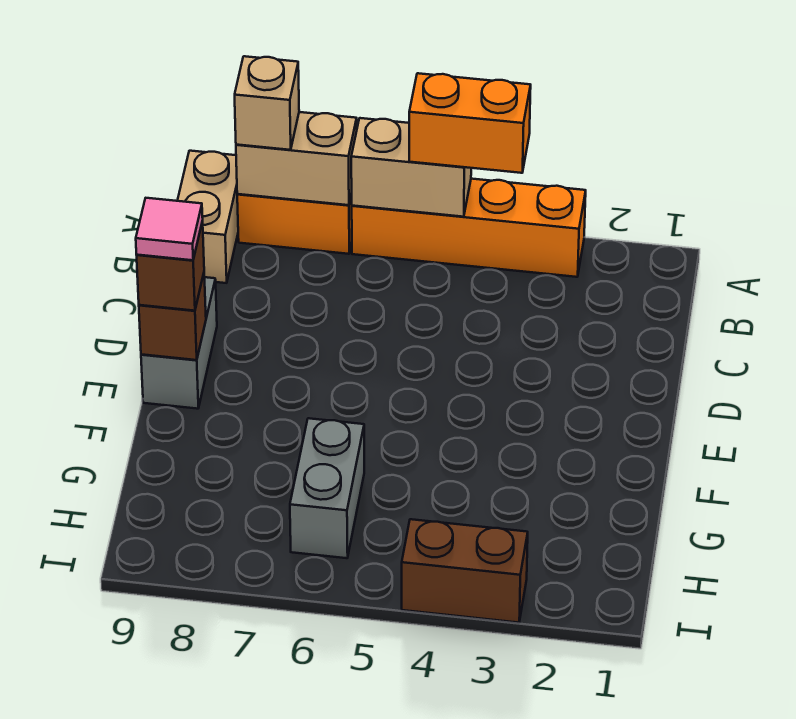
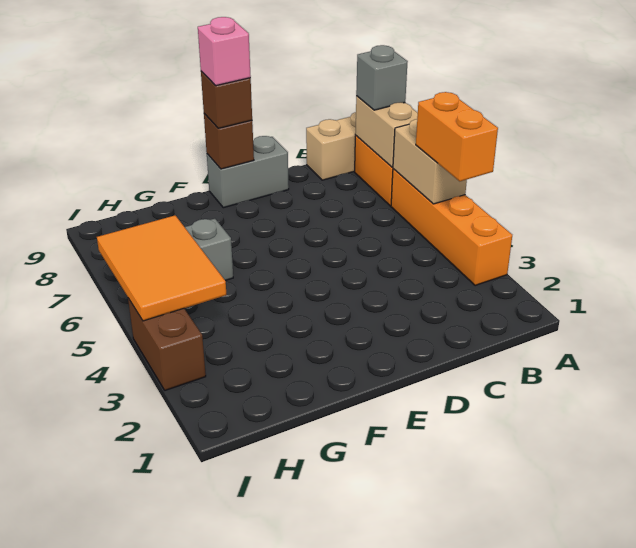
tan brick A8 level 3 -> grey brick A8 level 3
pink tile E9 level 4 -> pink brick E9 level 4
none -> orange tile H4:I6 level 2

